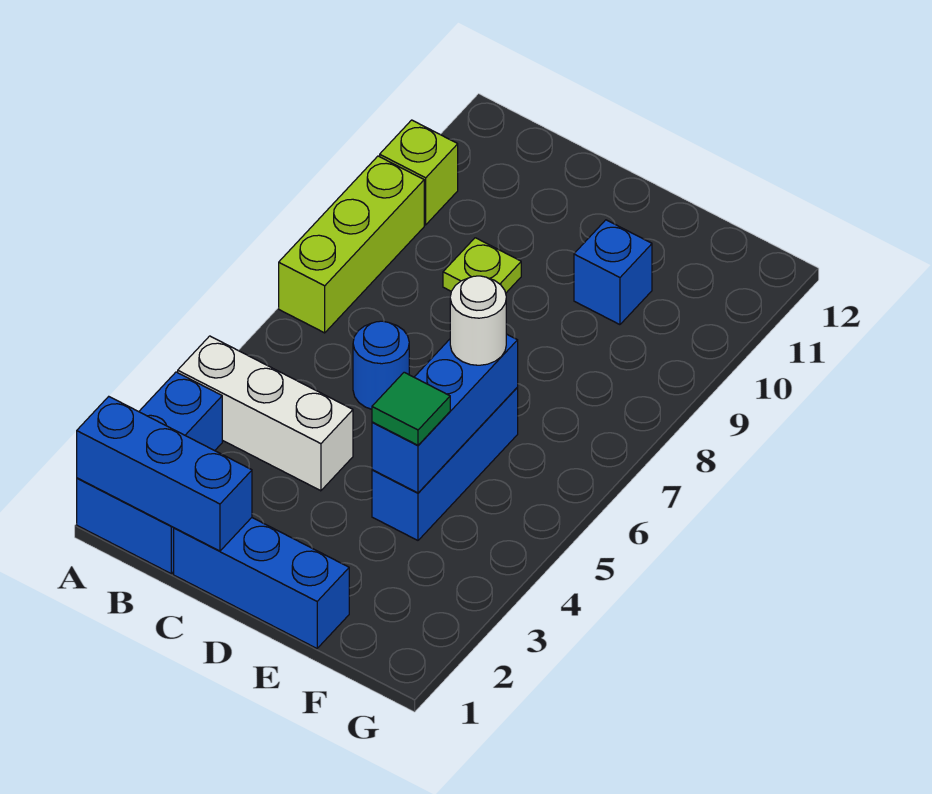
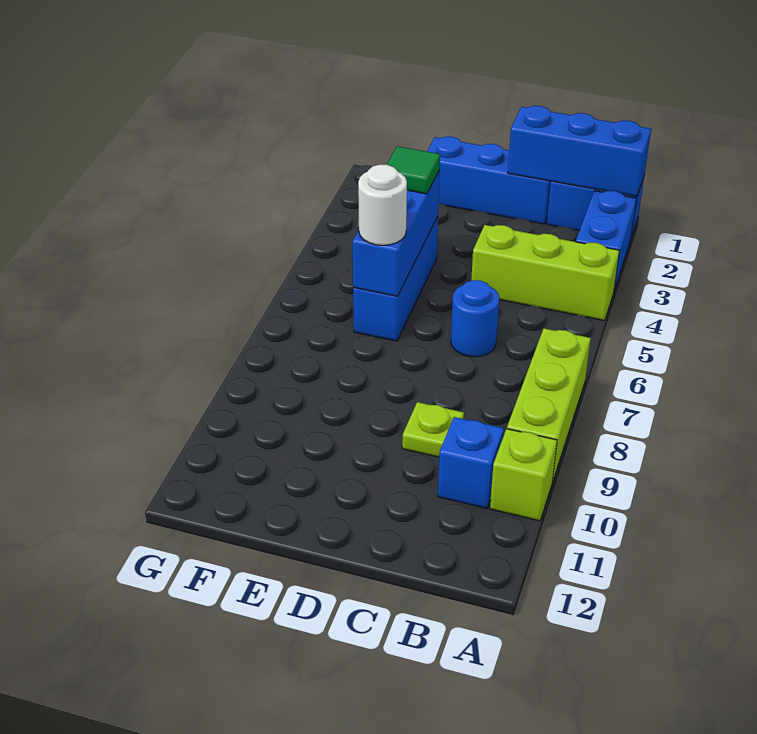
white brick A4:C4 level 1 -> lime brick A4:C4 level 1
blue brick E10 level 1 -> blue brick B10 level 1

